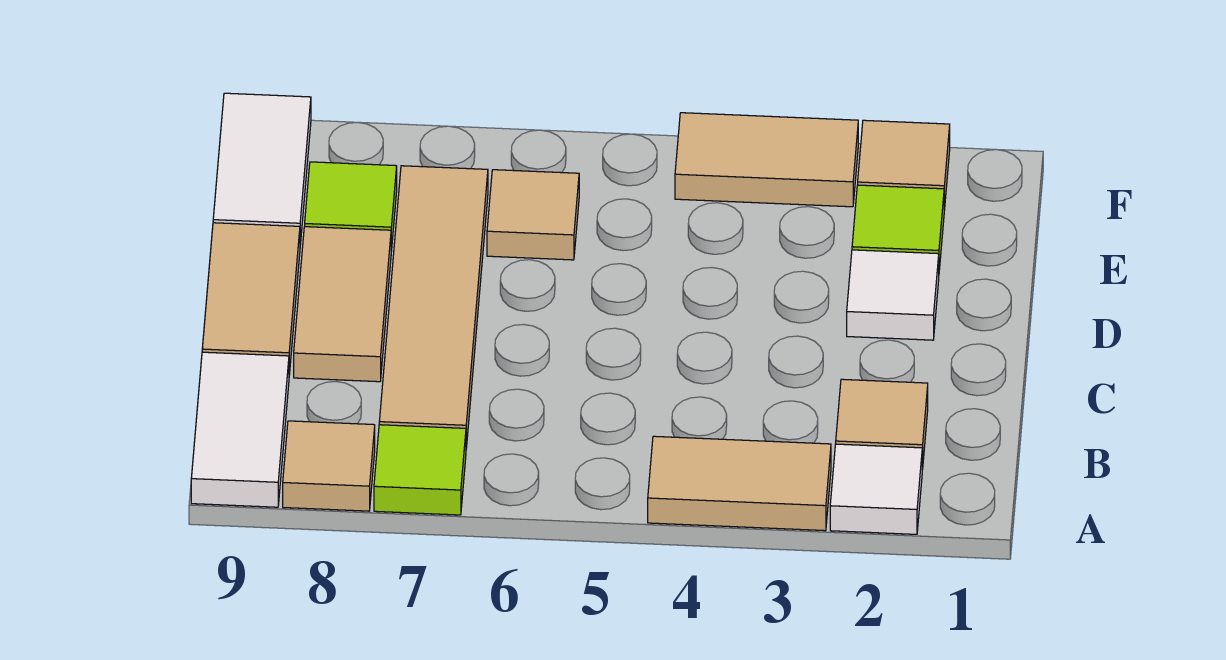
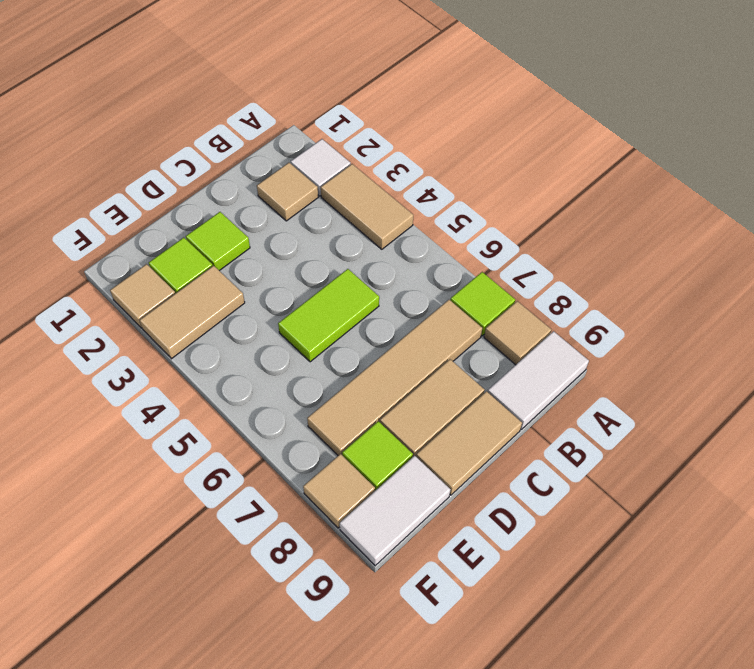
none -> lime tile C5:D5 level 1
white tile D2 level 1 -> lime tile D2 level 1
tan tile E6 level 1 -> tan tile F8 level 1
tan tile F3:F4 level 1 -> tan tile E3:F3 level 1

